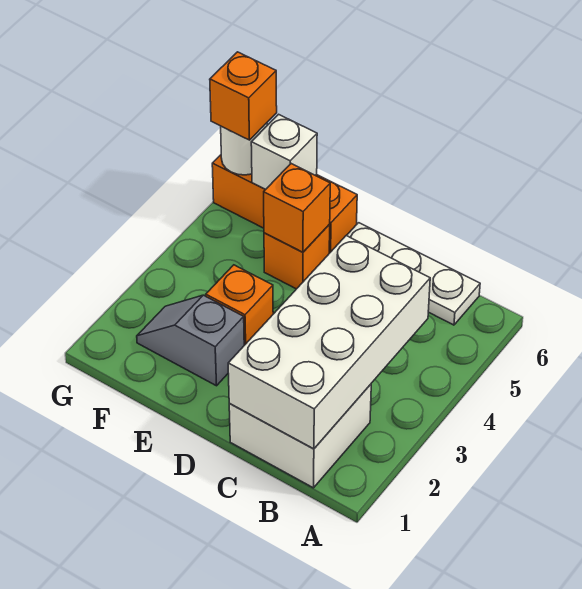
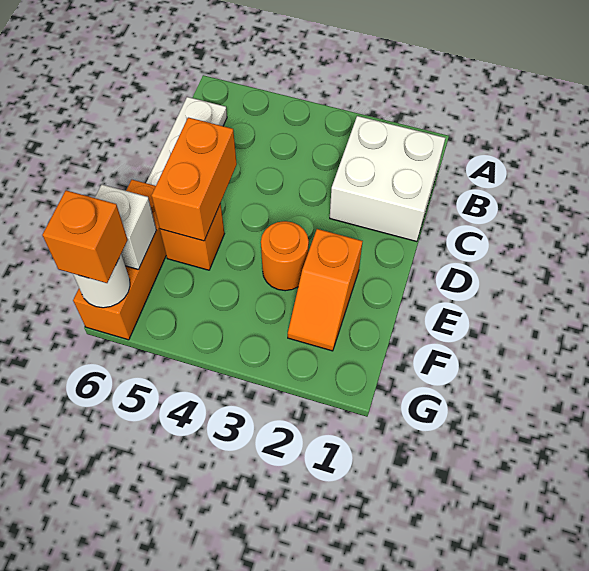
white brick B1:C4 level 2 -> none
grey slope E2:F2 level 1 top E -> orange slope E2:F2 level 1 top E
orange brick E3 level 1 -> orange round brick E3 level 1
orange brick E5 level 2 -> orange brick D5:E5 level 2

